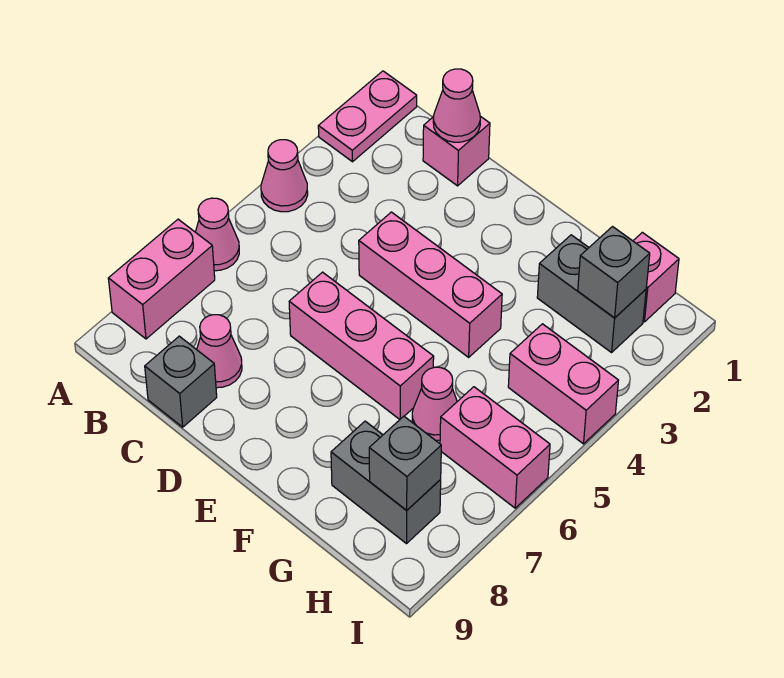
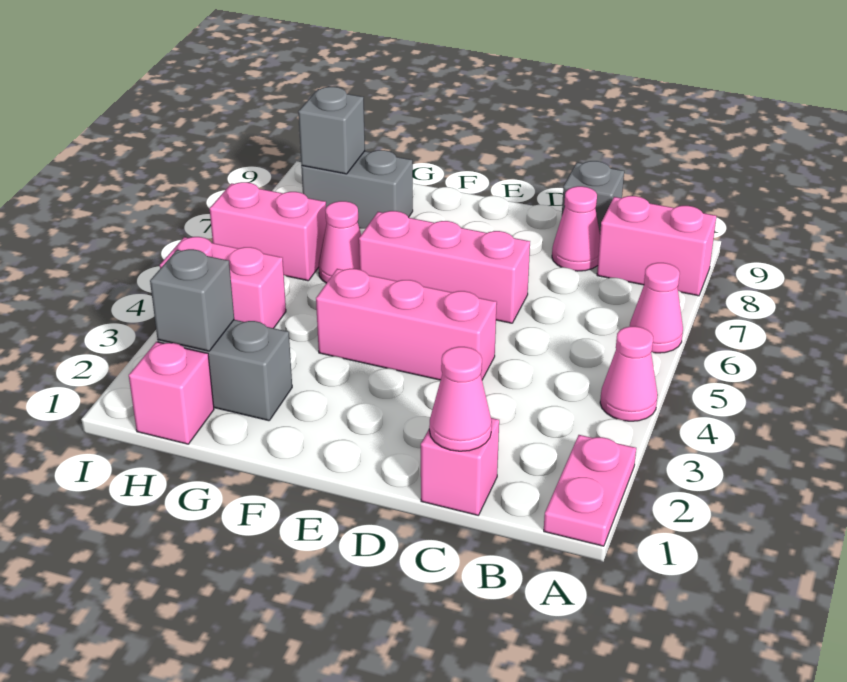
pink brick A7:A8 level 1 -> pink brick A8:B8 level 1

